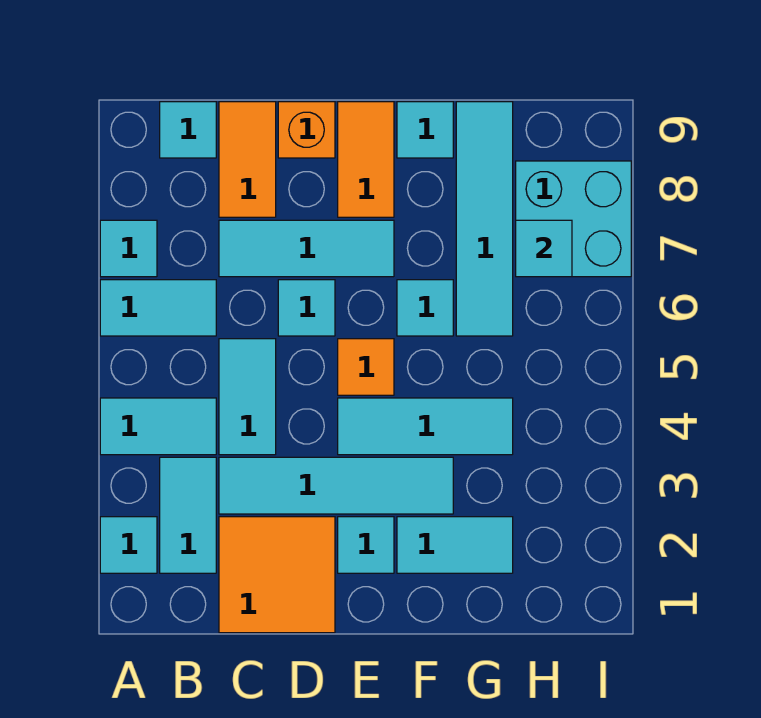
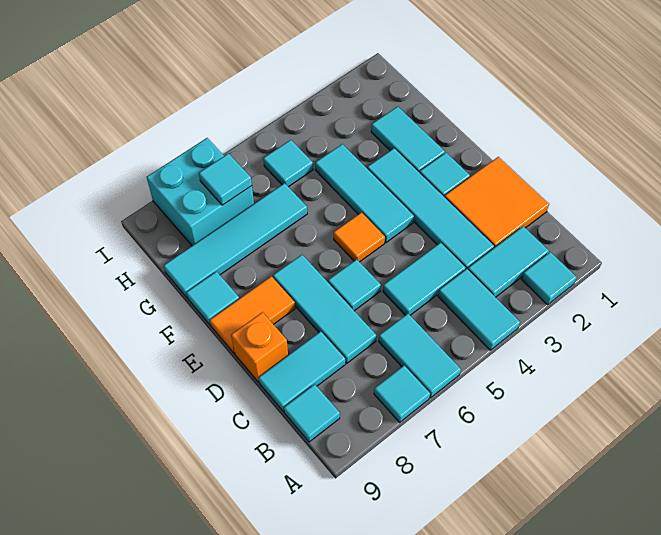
orange tile C8:C9 level 1 -> cyan tile C8:C9 level 1
cyan tile F6 level 1 -> cyan tile H5 level 1

